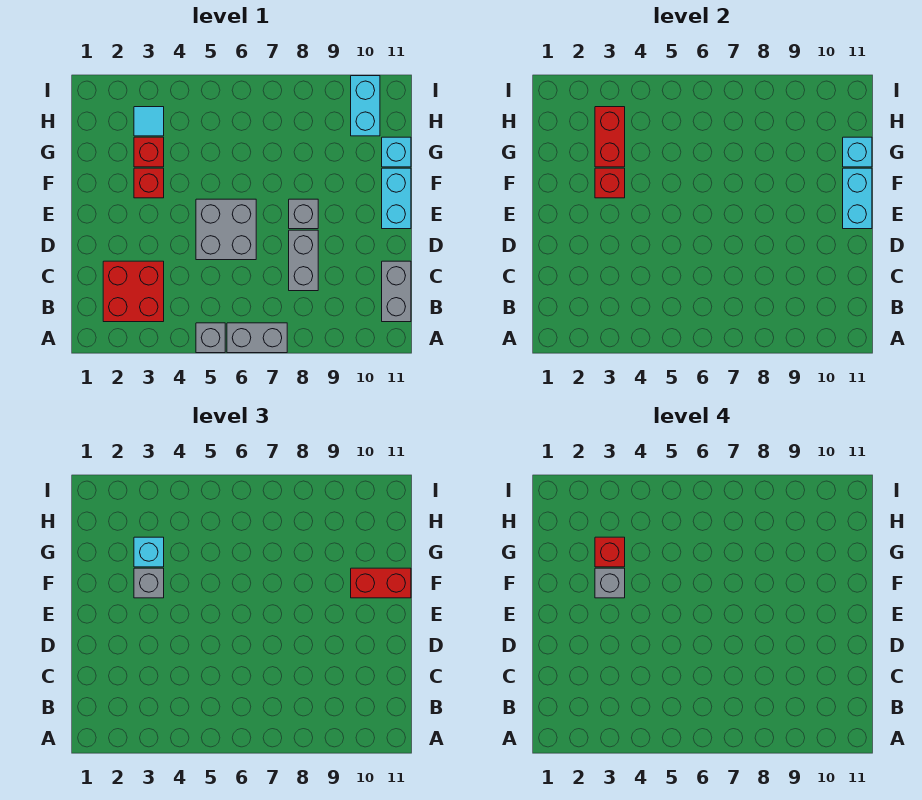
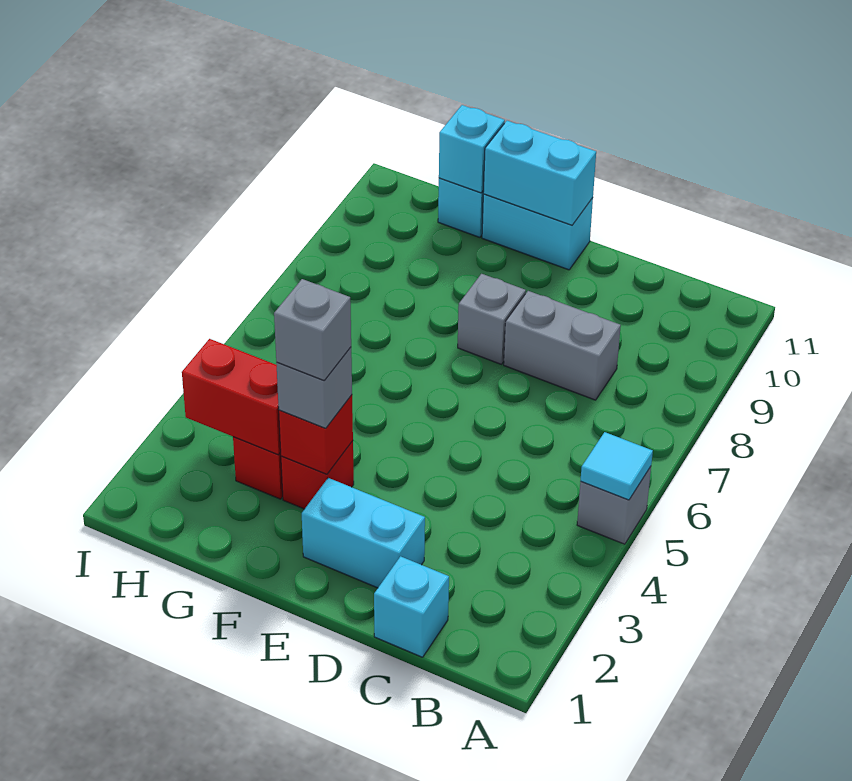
grey brick A6:A7 level 1 -> none
red brick B2:C3 level 1 -> none
grey brick B11:C11 level 1 -> none
grey brick D5:E6 level 1 -> none
red brick F10:F11 level 3 -> none
cyan brick G3 level 3 -> cyan brick C1 level 1
red brick G3 level 4 -> none
cyan tile H3 level 1 -> cyan tile A5 level 2
cyan brick H10:I10 level 1 -> cyan brick D2:E2 level 1

